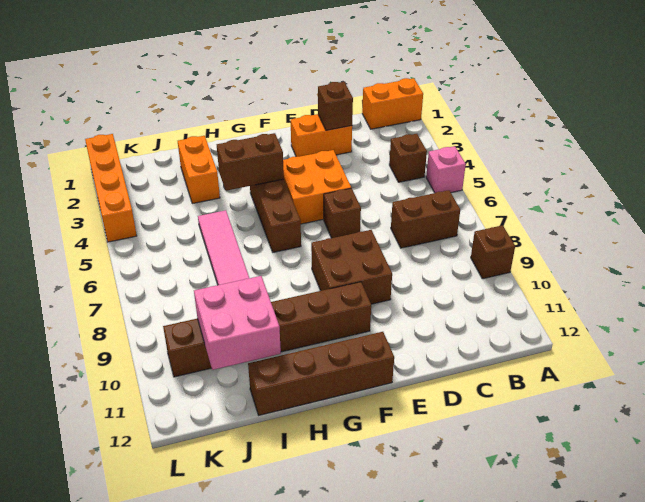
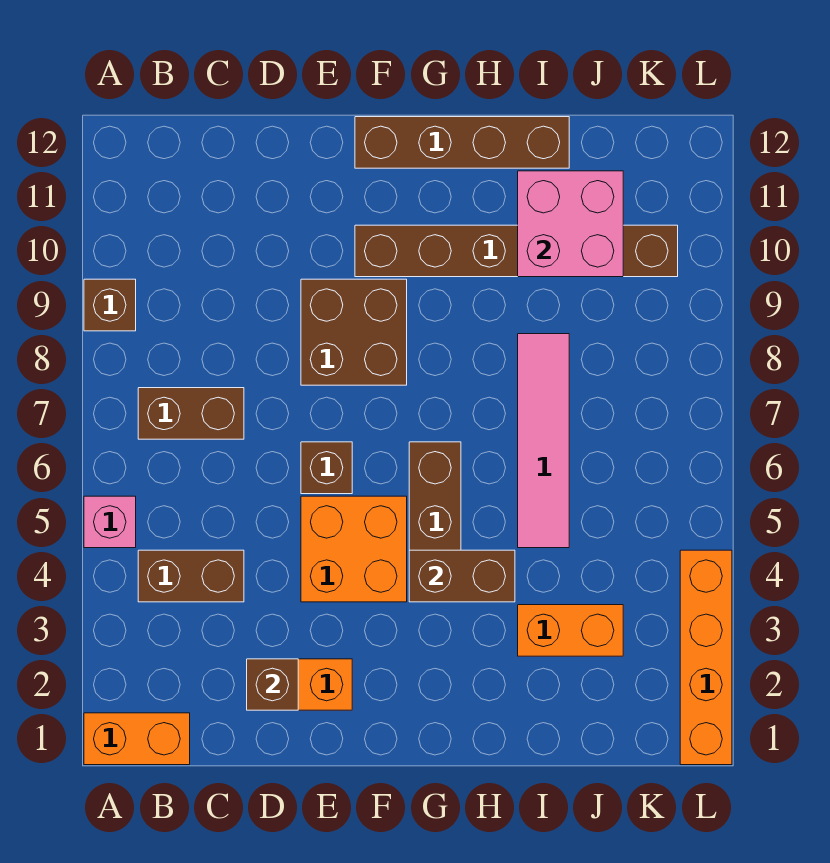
brown brick B4 level 1 -> brown brick B4:C4 level 1
orange brick I2:I3 level 1 -> orange brick I3:J3 level 1

